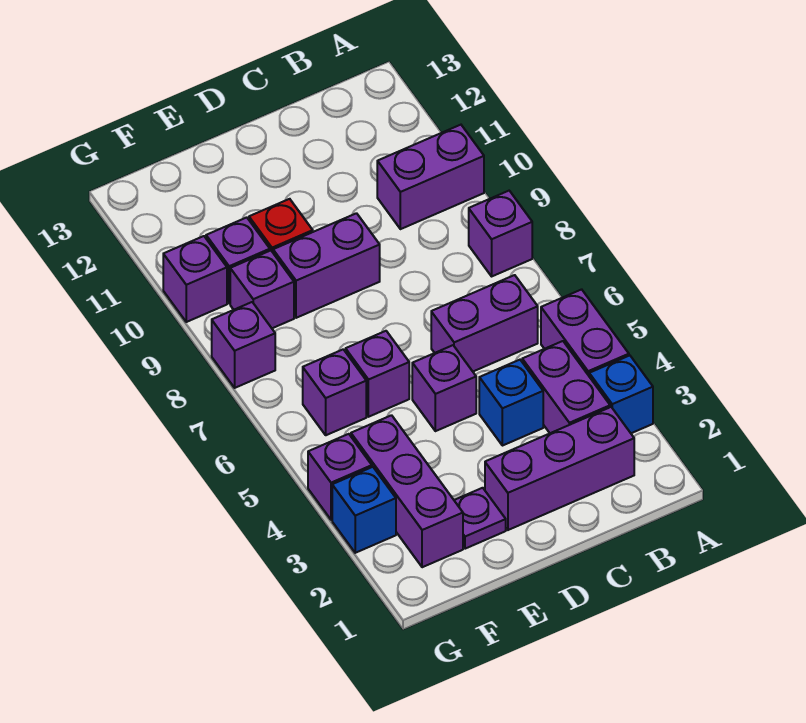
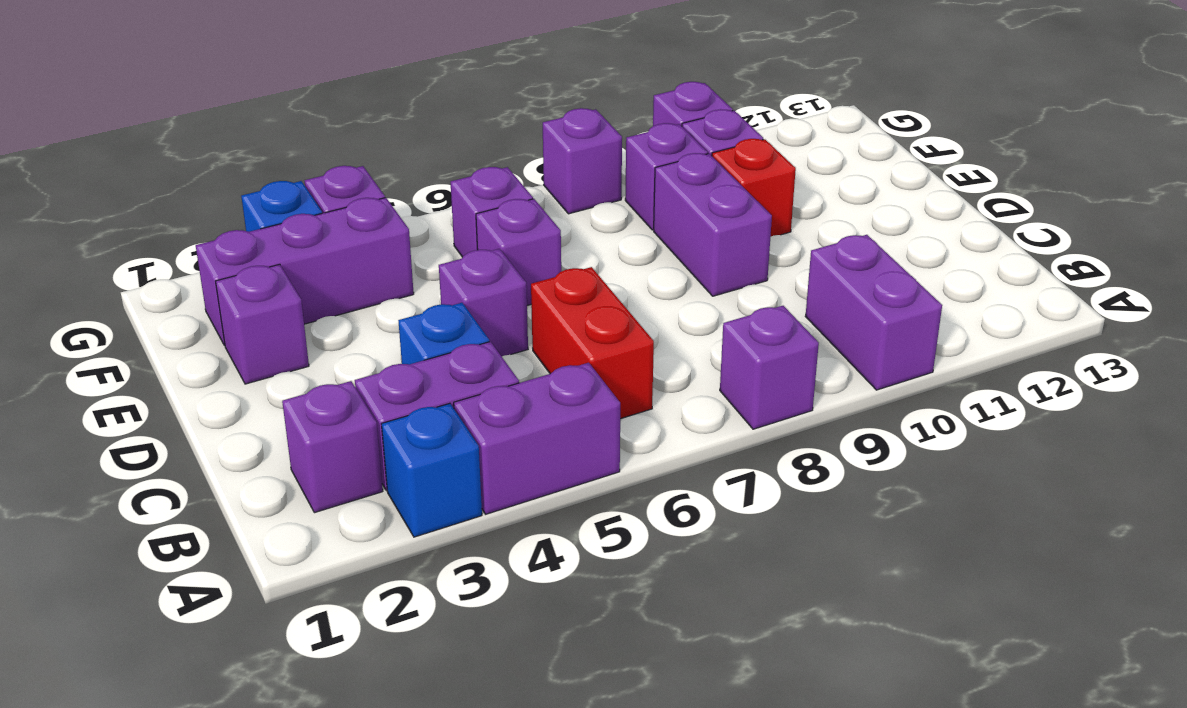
purple brick B2:D2 level 1 -> purple brick B2 level 1
purple brick B6:C6 level 1 -> red brick B6:C6 level 1
purple plate E2 level 1 -> purple brick E2 level 1

